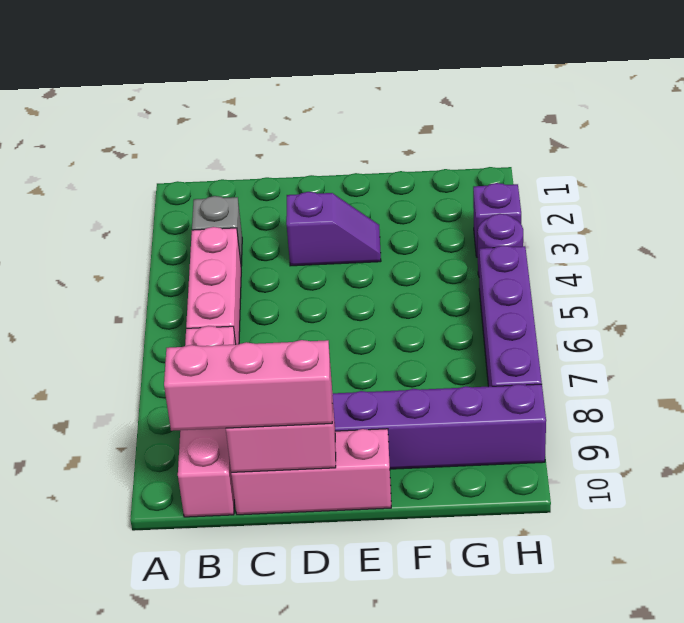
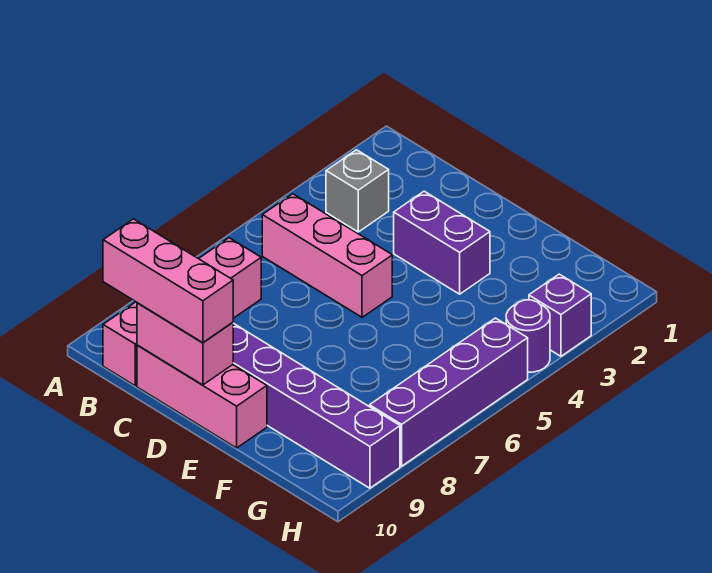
pink brick B4:B6 level 1 -> pink brick B5:D5 level 1
purple slope D3:E3 level 1 top D -> purple brick D3:E3 level 1

